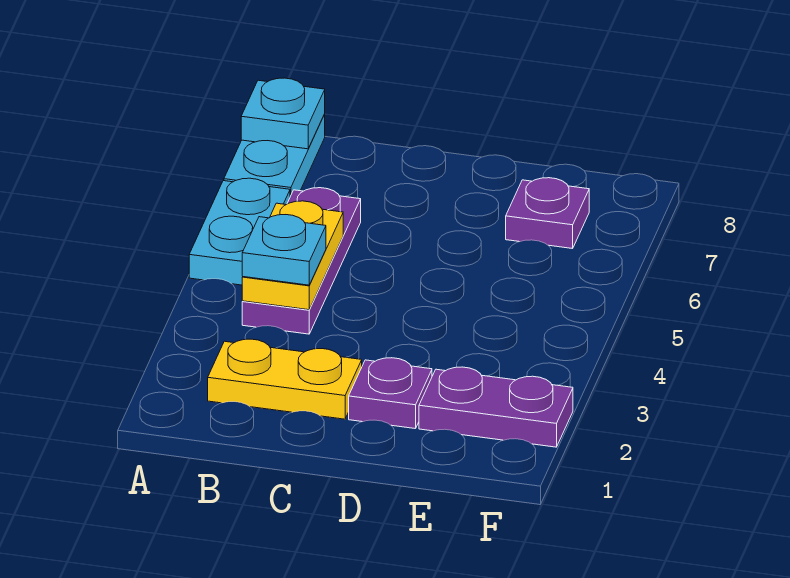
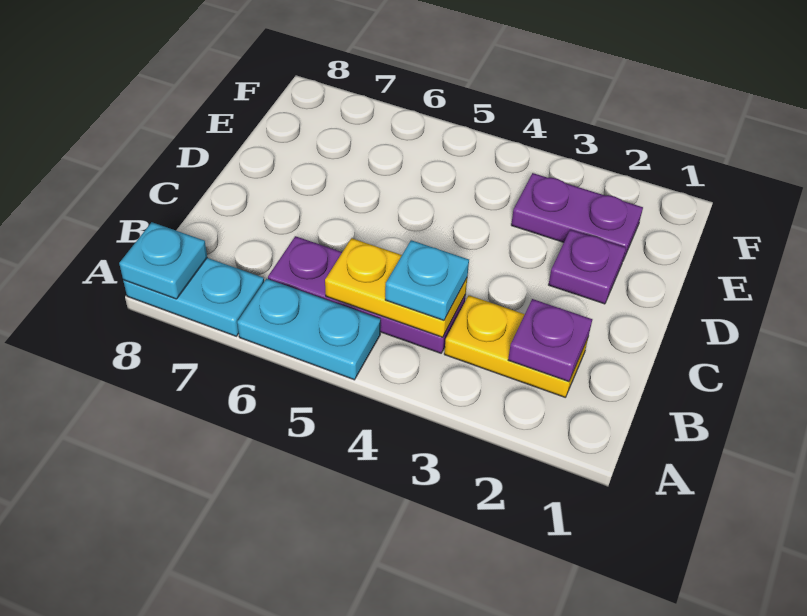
yellow plate B2:C2 level 1 -> yellow plate B2:B3 level 1
purple plate E2:F2 level 1 -> purple plate E2:E3 level 1
purple plate E7 level 1 -> purple plate B2 level 2

